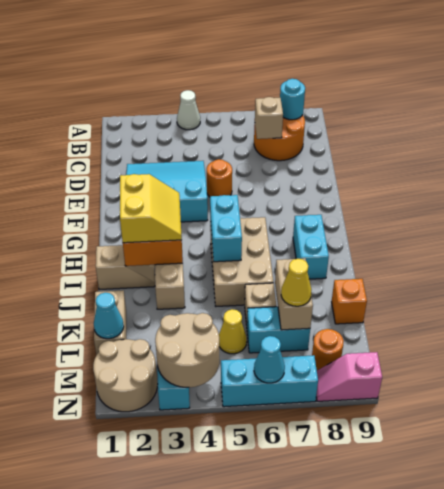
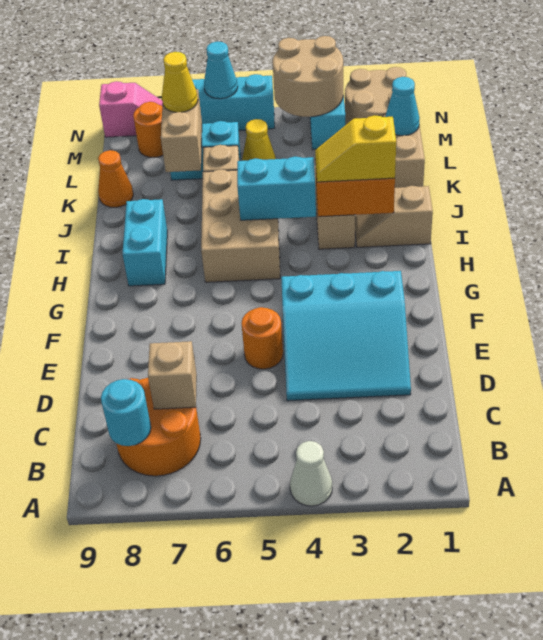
yellow slope H2:I3 level 3 top 2 -> yellow slope I2:I3 level 3 top 2
cyan brick H5:I5 level 2 -> cyan brick I4:I5 level 2
orange brick K9 level 1 -> orange cone K9 level 1

